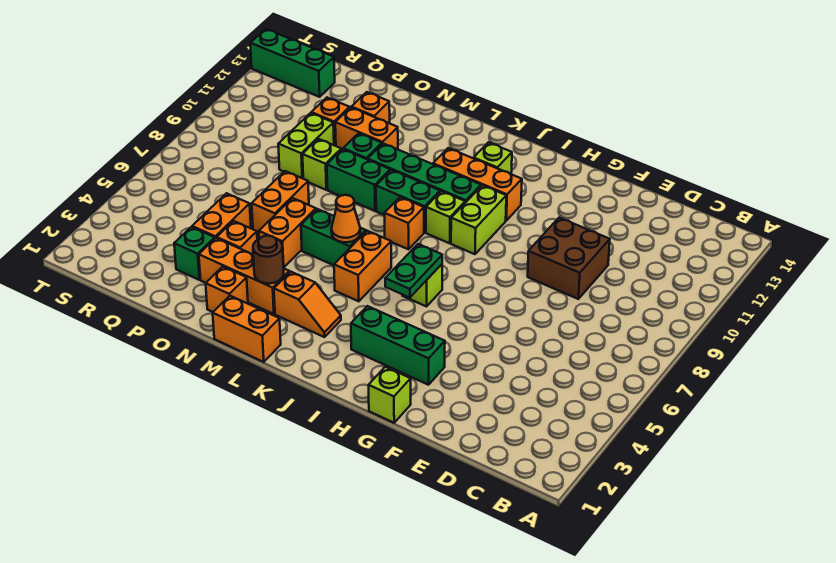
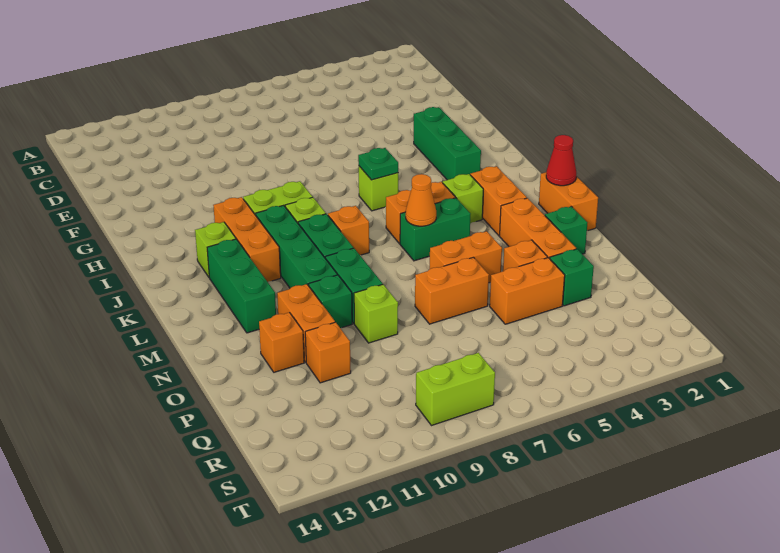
brown brick E9:F10 level 1 -> none
lime brick G1 level 1 -> lime brick K4 level 1
green plate I5:I6 level 2 -> green plate I6 level 2
orange slope K3:L3 level 1 top L -> orange brick K3:L3 level 1
none -> red cone L1 level 2
green brick L6:M6 level 1 -> green brick L5:L6 level 1
brown round brick M3 level 2 -> none
orange brick N2 level 1 -> green brick N2 level 1
lime brick P9:P10 level 1 -> lime brick S8:S9 level 1
green brick R13:T13 level 1 -> green brick K12:M12 level 1

